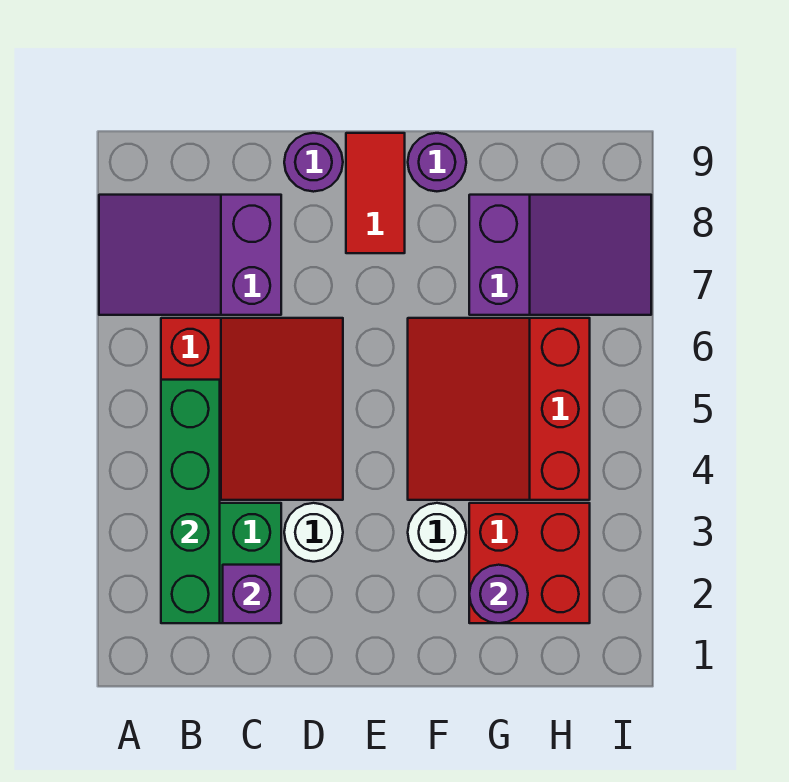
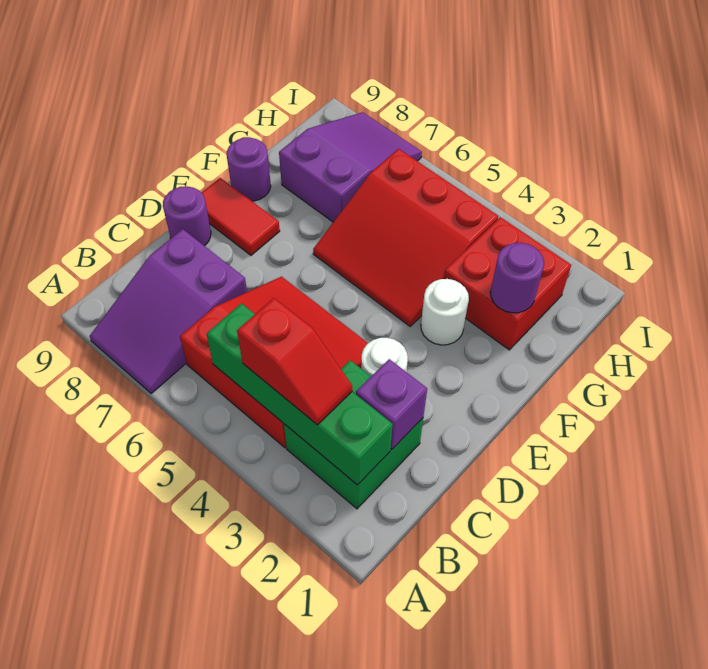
none -> red slope B3:B4 level 3 top 4

